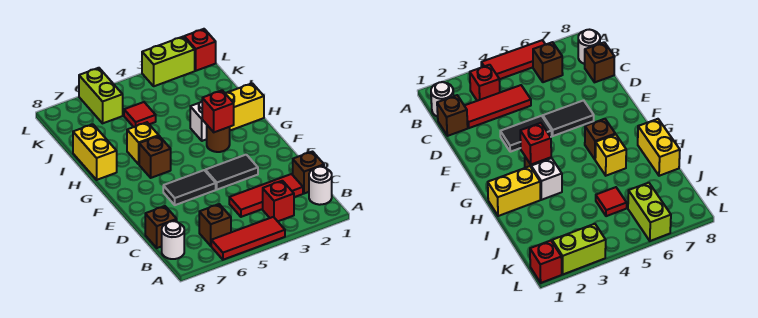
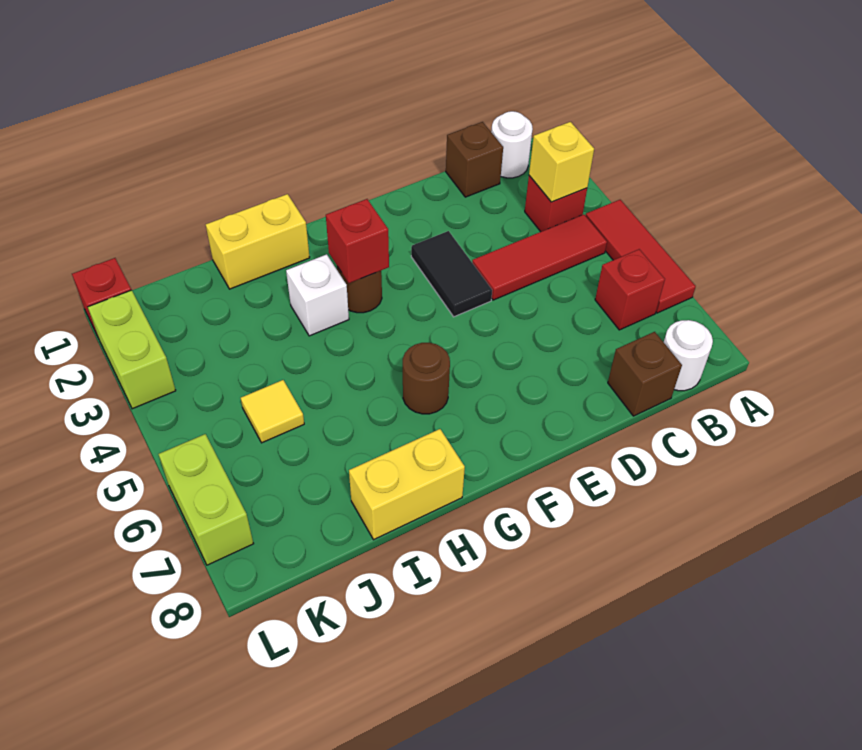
brown brick B6 level 1 -> red brick B6 level 1
red tile C2:C4 level 1 -> red tile B4:D4 level 1
black tile E5:E6 level 1 -> none
brown brick G6 level 1 -> brown round brick G6 level 1
yellow brick H1:H2 level 1 -> yellow brick H1:I1 level 1
yellow brick H6 level 1 -> yellow brick B3 level 2
red tile J5 level 1 -> yellow tile J5 level 1
lime brick K6:L6 level 1 -> lime brick L6:L7 level 1

